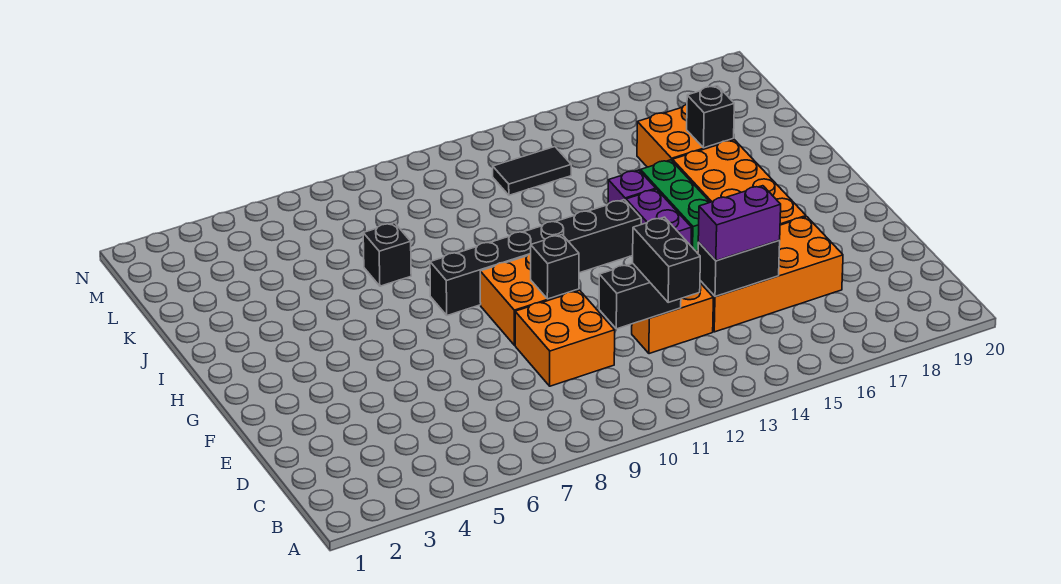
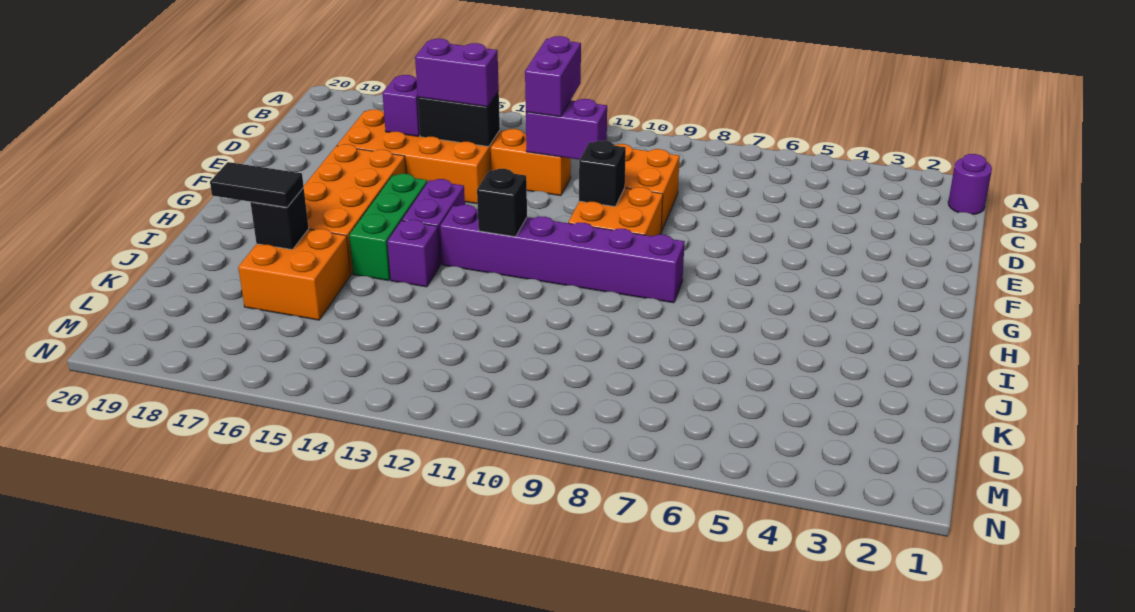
none -> purple round brick B1 level 1
black brick C12:D12 level 3 -> purple brick C12:D12 level 3
black brick D11:D12 level 2 -> purple brick D11:D12 level 2
none -> purple brick D16 level 2
black brick H8:H13 level 1 -> purple brick H8:H13 level 1
black brick J7 level 1 -> black brick H12 level 2
black tile L12:L13 level 1 -> black tile J17:J18 level 3

